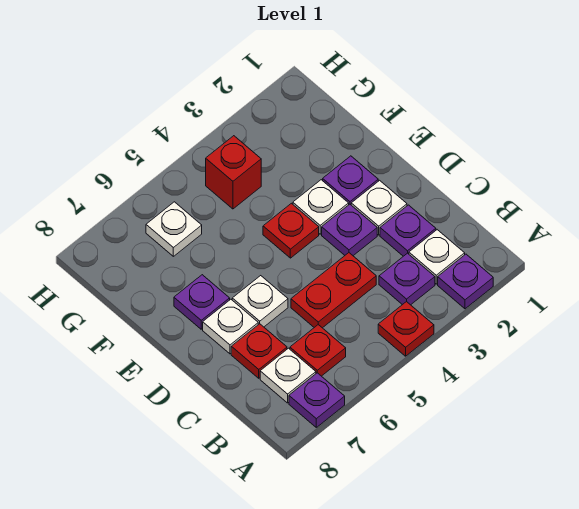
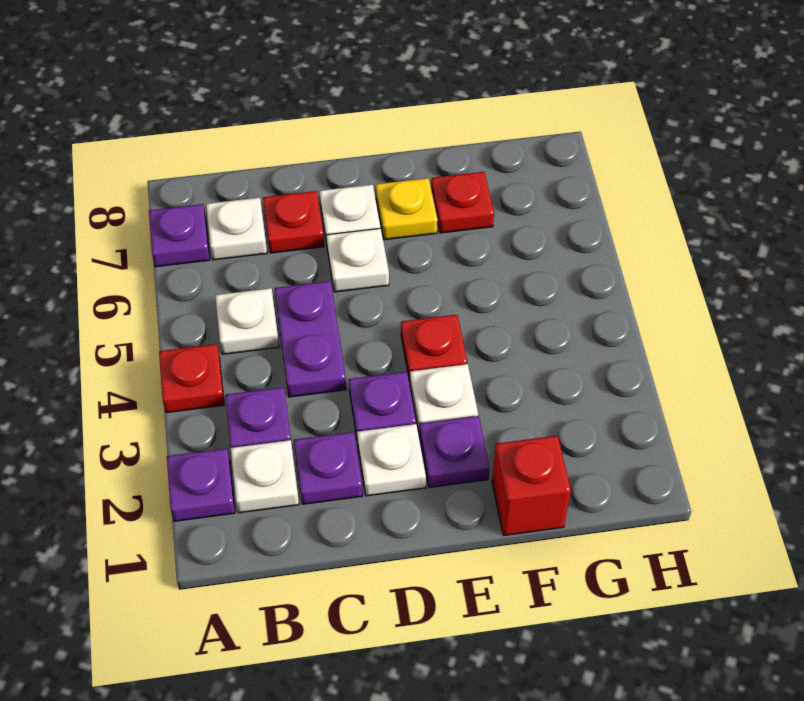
red plate B6 level 1 -> red plate F7 level 1
red plate C4:C5 level 1 -> purple plate C4:C5 level 1
purple plate E7 level 1 -> yellow plate E7 level 1
red brick G4 level 1 -> red brick F1 level 1
white plate G6 level 1 -> white plate B5 level 1

